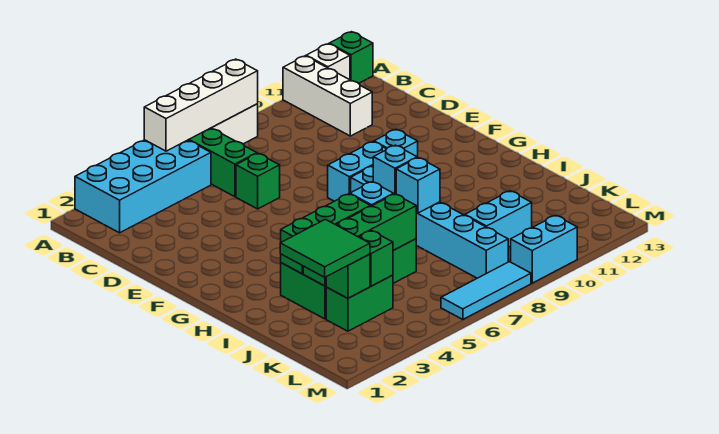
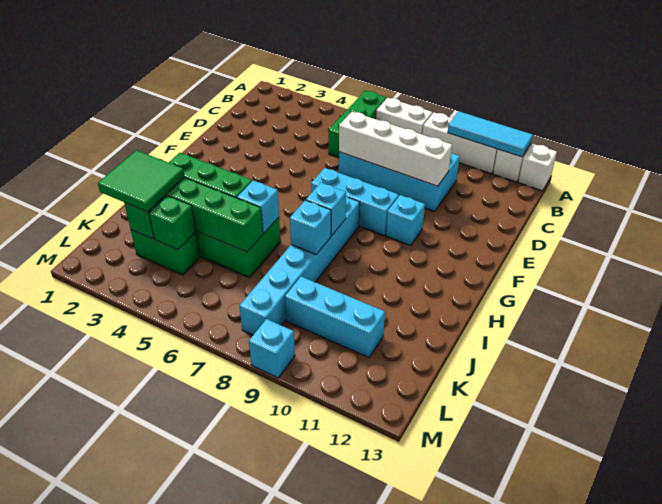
cyan brick A2:B5 level 1 -> cyan brick C7:D10 level 1
white brick A5:A8 level 2 -> white brick D7:D10 level 2
white brick A11:C11 level 1 -> white brick A9:A11 level 1
green brick A13 level 1 -> white brick A13 level 1
green brick D6 level 1 -> none
cyan brick F8:F9 level 1 -> cyan brick F7:F9 level 1
cyan brick K9:K10 level 1 -> cyan brick K9:K11 level 1
cyan tile M6:M8 level 1 -> cyan tile A10:A12 level 2
cyan brick M9:M10 level 1 -> cyan brick M9 level 1

